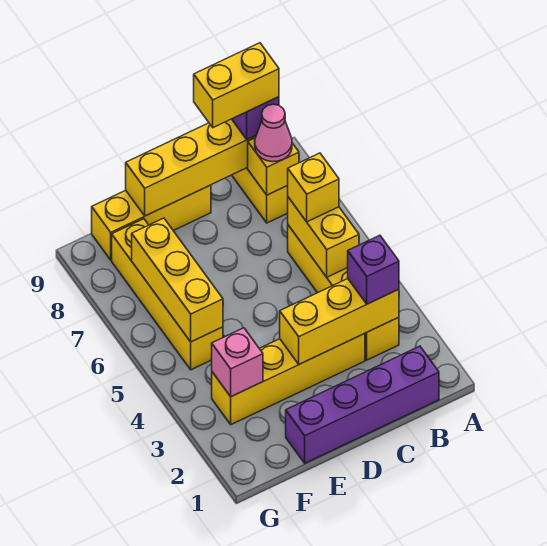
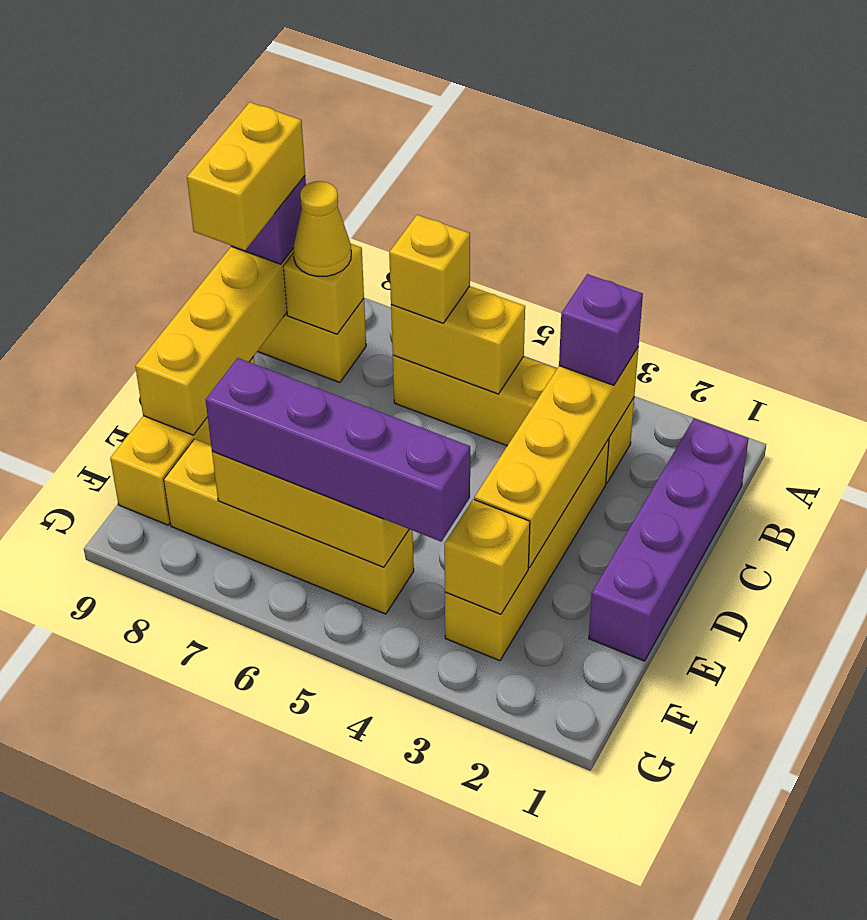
yellow brick B3:D3 level 2 -> yellow brick B3:E3 level 2
pink cone B8 level 3 -> yellow cone B8 level 3
pink brick F3 level 2 -> yellow brick F3 level 2
none -> purple brick F4:F7 level 3

